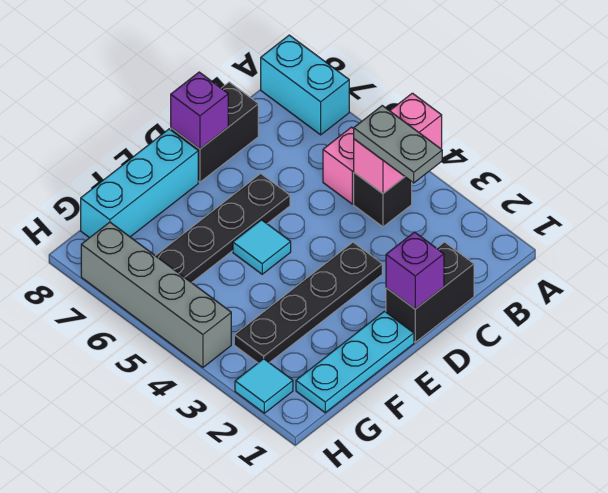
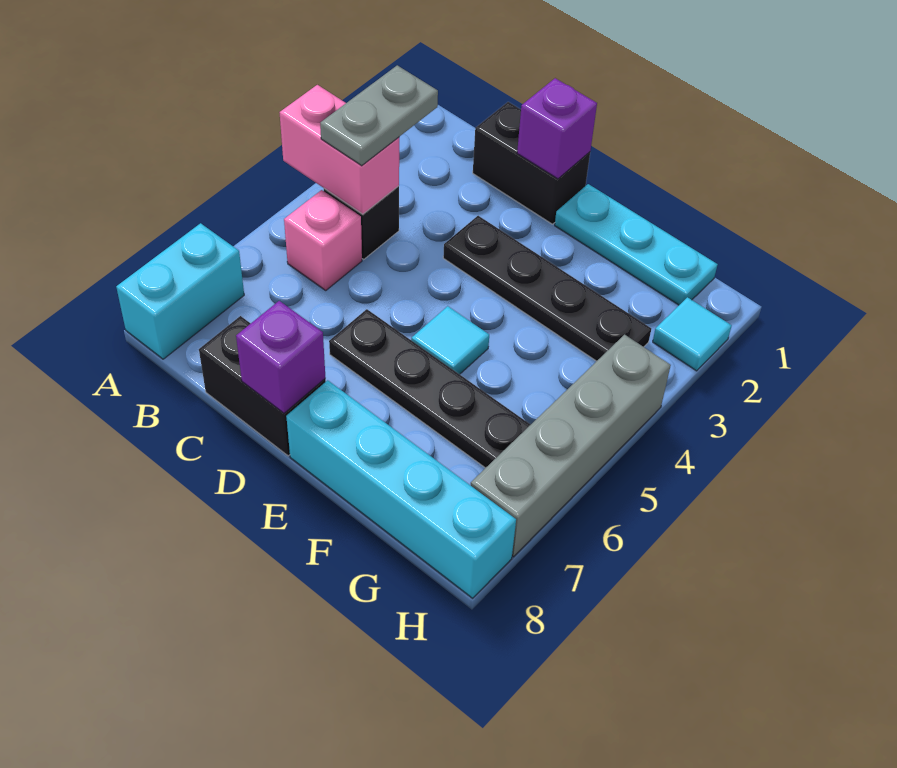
cyan brick E8:G8 level 1 -> cyan brick E8:H8 level 1

